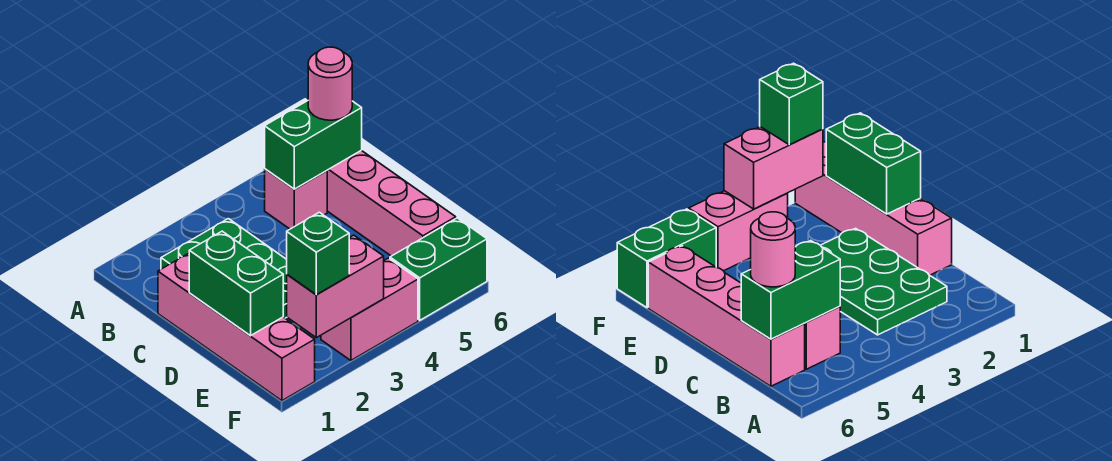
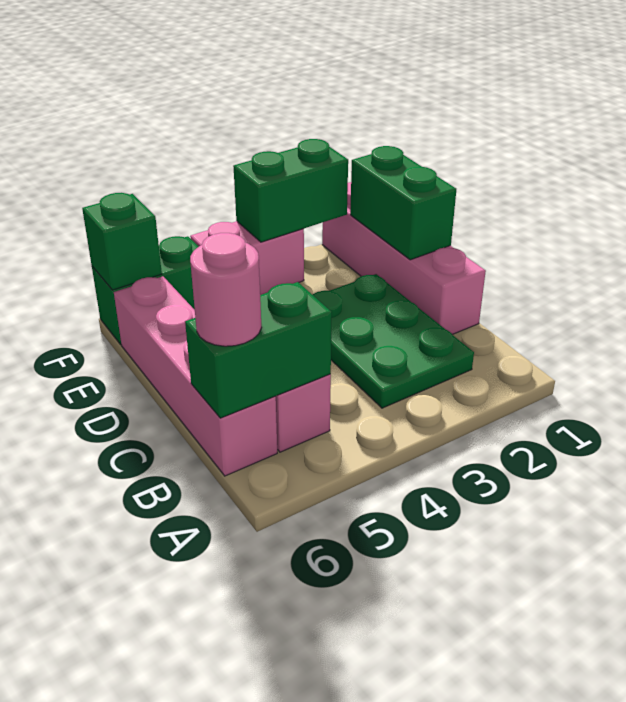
pink brick F2:F3 level 2 -> green brick F2:F3 level 2
green brick F2 level 3 -> green brick F6 level 2

